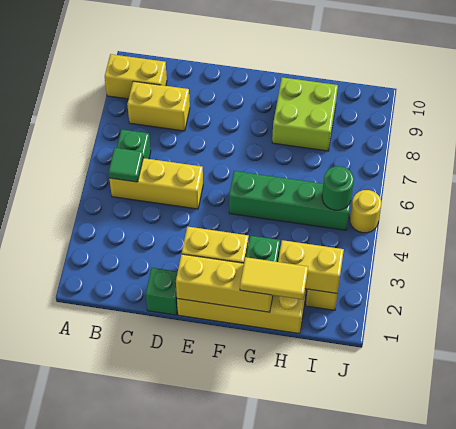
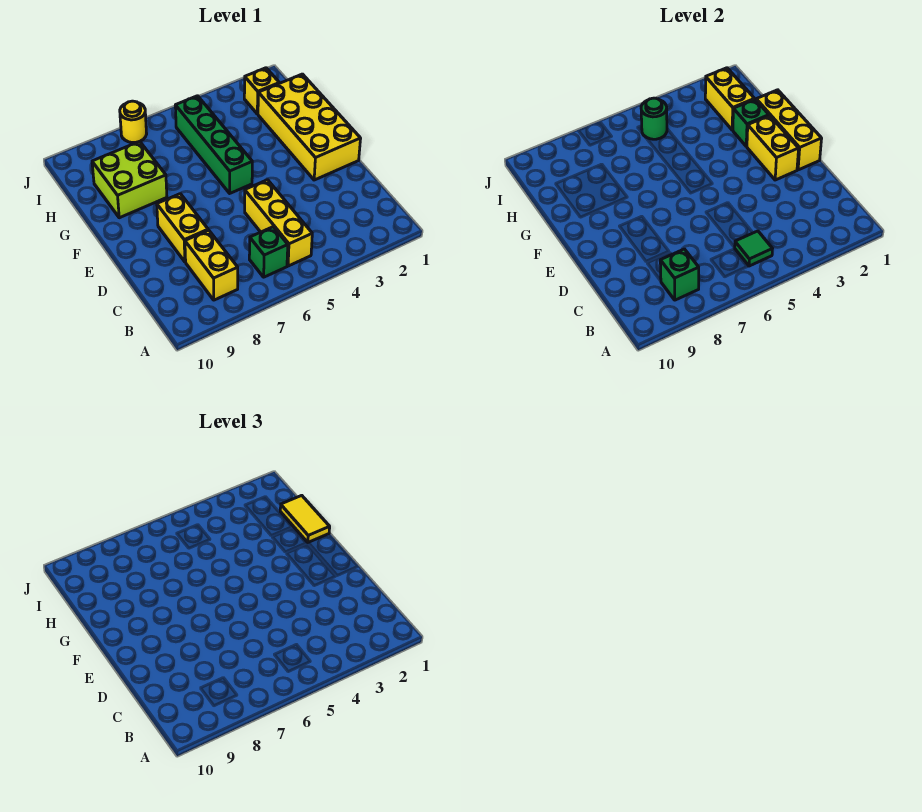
yellow brick A9:B9 level 1 -> yellow brick D8:E8 level 1
green brick D1 level 1 -> green brick B8 level 2
yellow round brick J5 level 1 -> yellow round brick J7 level 1

